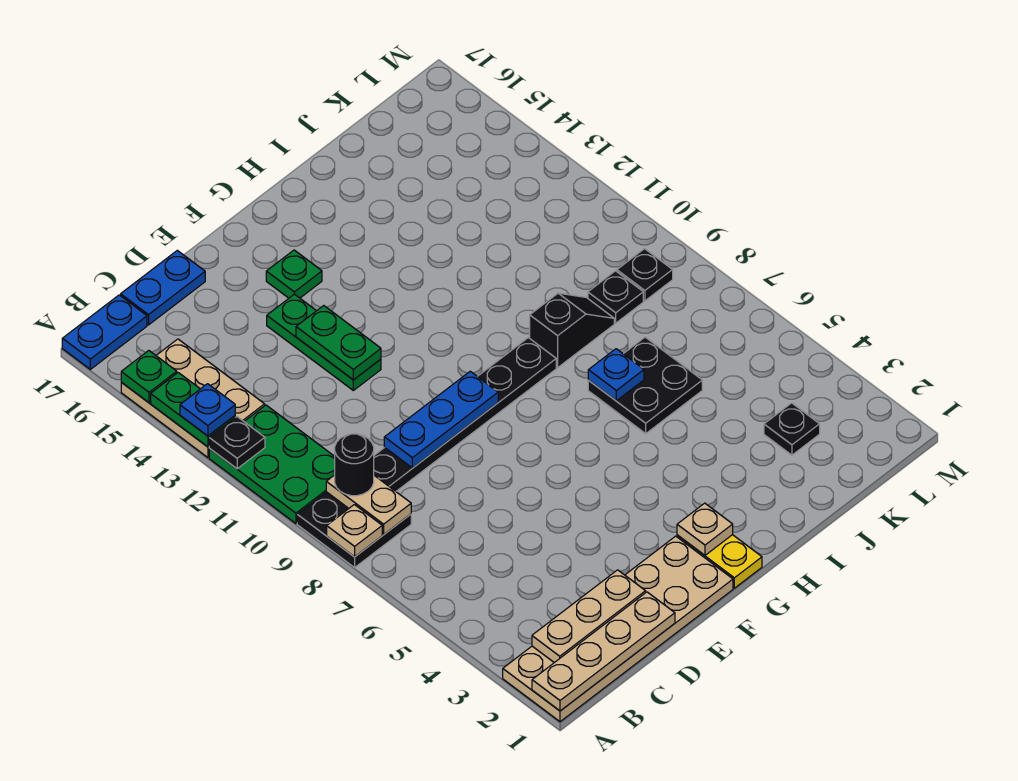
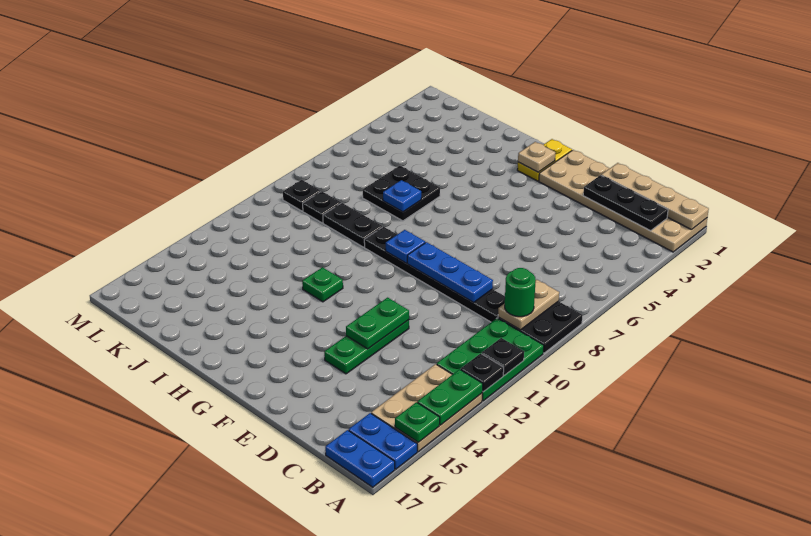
tan plate A8 level 2 -> none
blue plate A13 level 3 -> blue plate G9 level 2
tan plate B2:D2 level 2 -> black plate B2:D2 level 2
black round brick B9 level 3 -> green round brick B9 level 3
blue plate C17:D17 level 1 -> blue plate A16:B16 level 1
green plate F15 level 1 -> green plate H12 level 1
black slope I9:J9 level 1 top I -> black plate I9:J9 level 1
black plate K3 level 1 -> black plate A11 level 2

